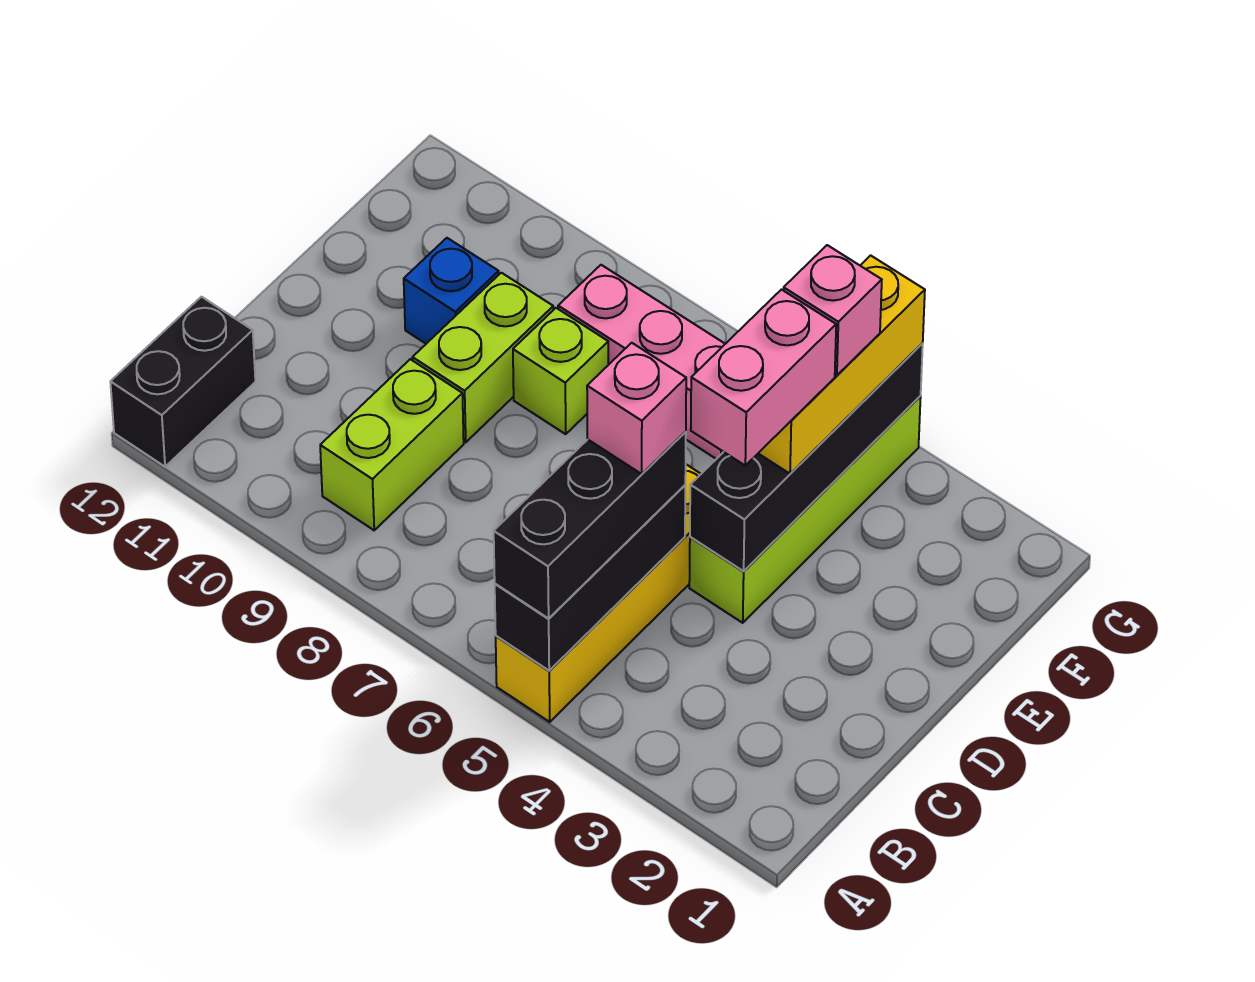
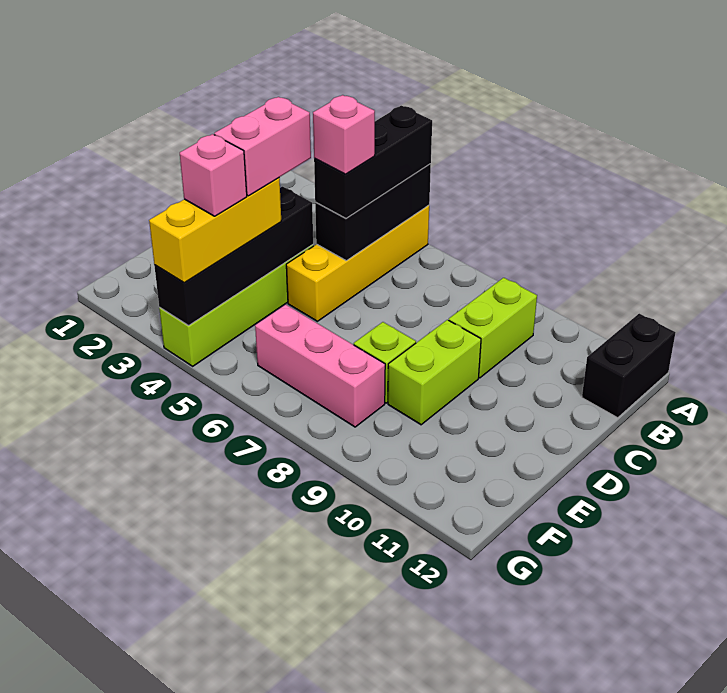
blue brick E10 level 1 -> none

